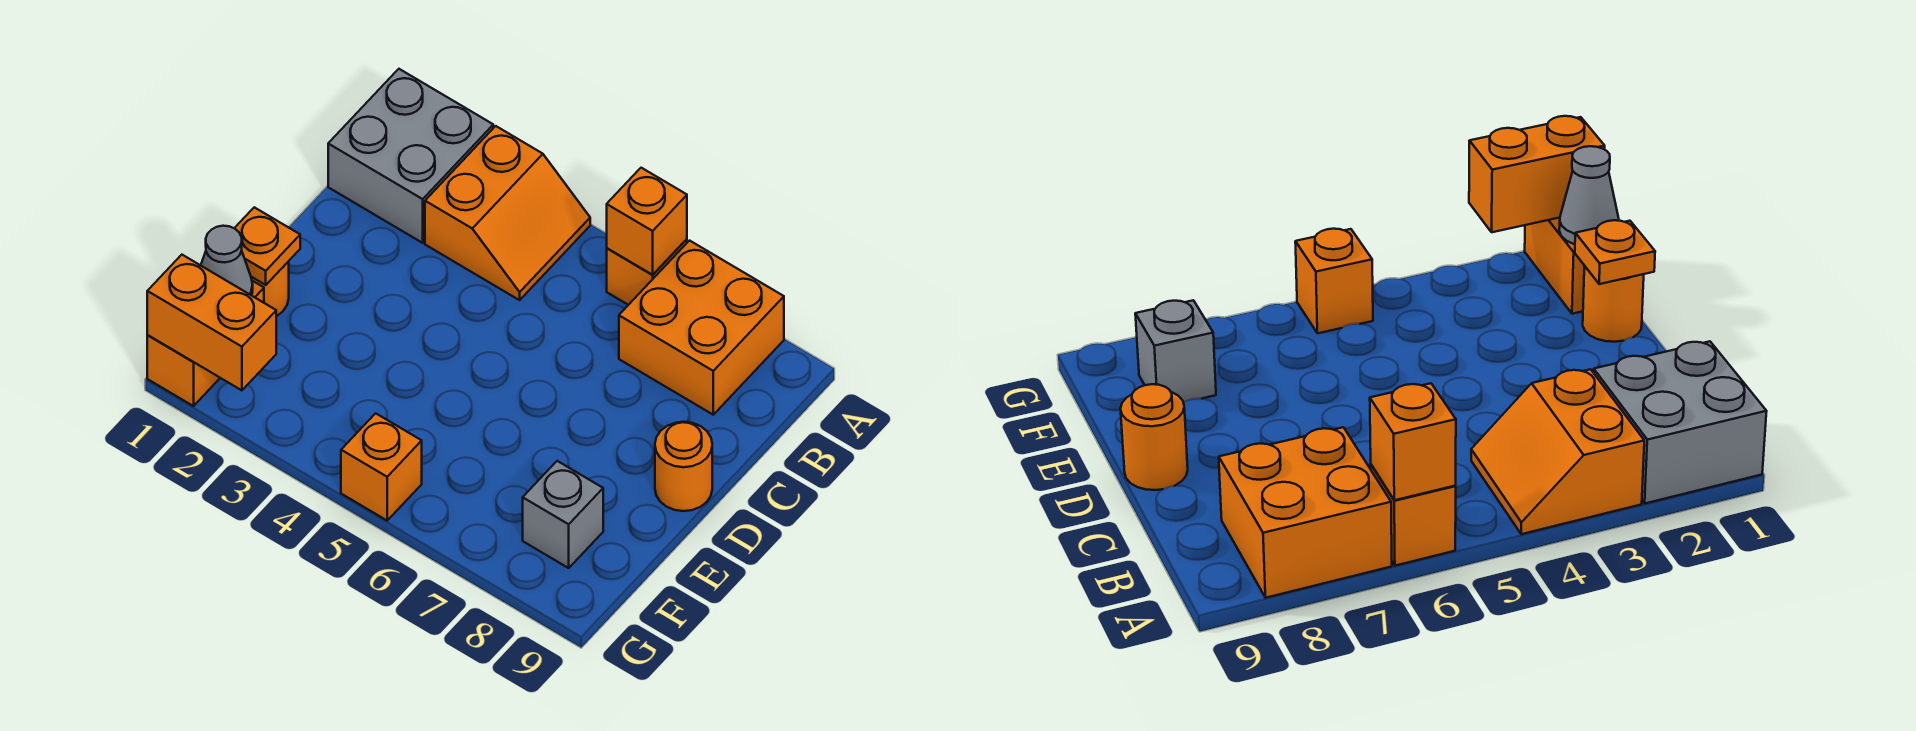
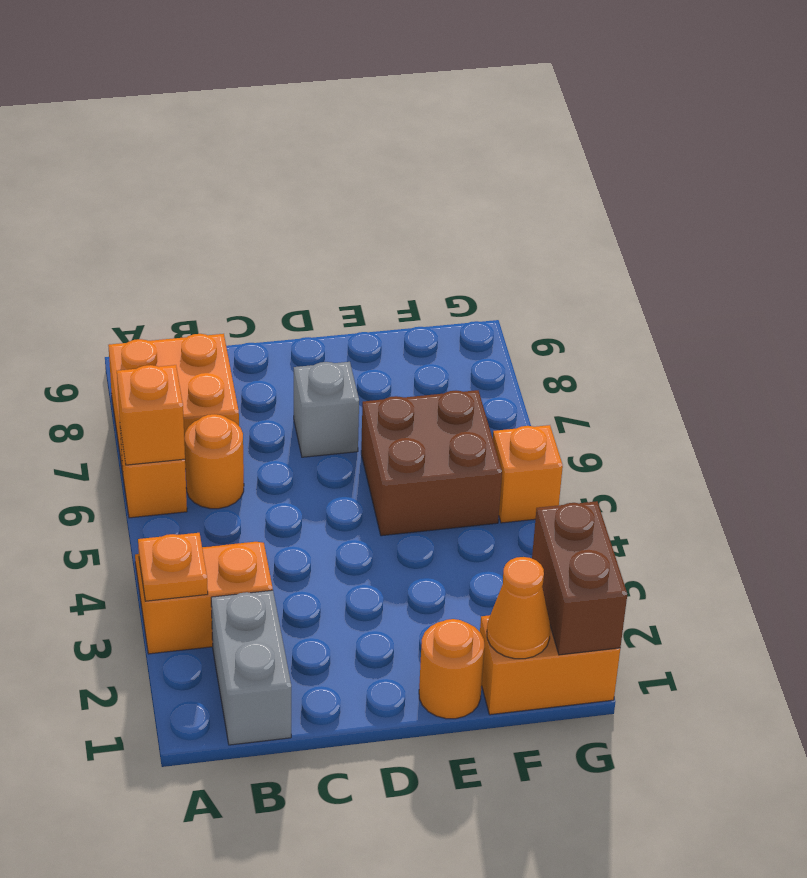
grey brick A1:B2 level 1 -> grey brick B1:B2 level 1
orange round brick D9 level 1 -> orange round brick B6 level 1
orange plate E1 level 2 -> orange plate A3 level 2
none -> brown brick E5:F6 level 1
grey cone F1 level 2 -> orange cone F1 level 2
grey brick F8 level 1 -> grey brick D7 level 1
orange brick G1:G2 level 2 -> brown brick G1:G2 level 2

